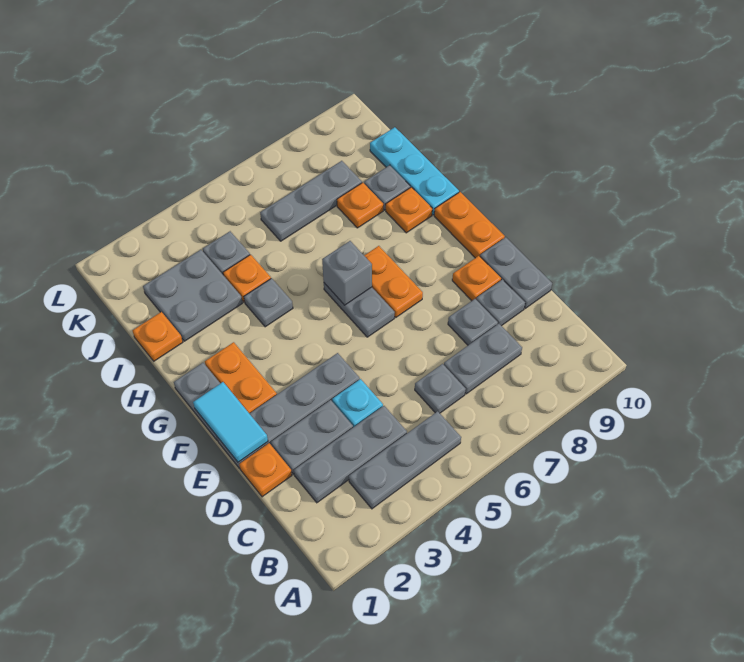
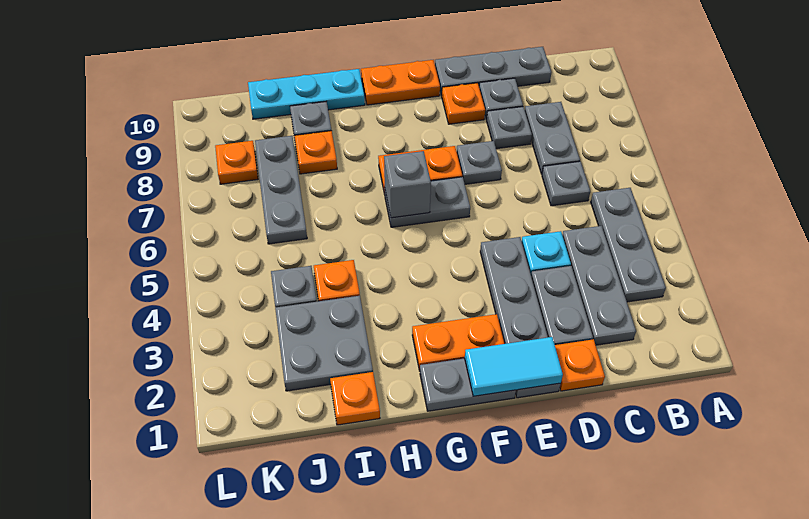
grey plate D10:E10 level 1 -> grey plate C10:E10 level 1
grey plate H4 level 1 -> grey plate E7 level 1
orange plate H9 level 1 -> orange plate K8 level 1

